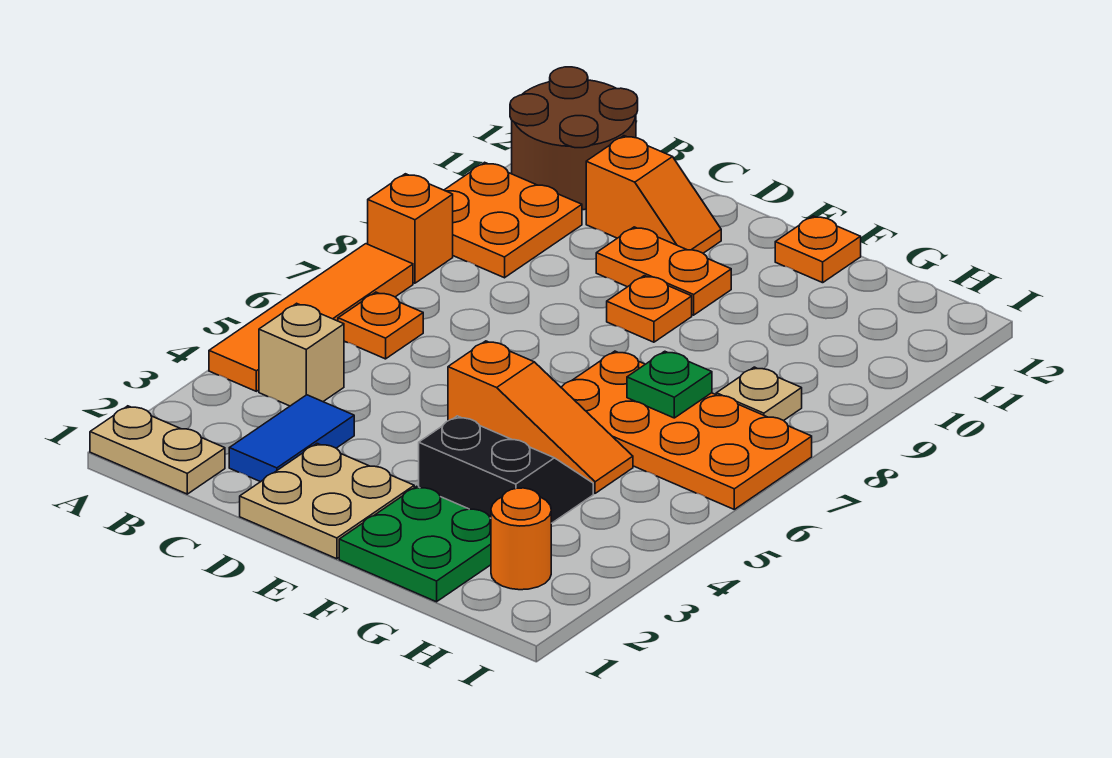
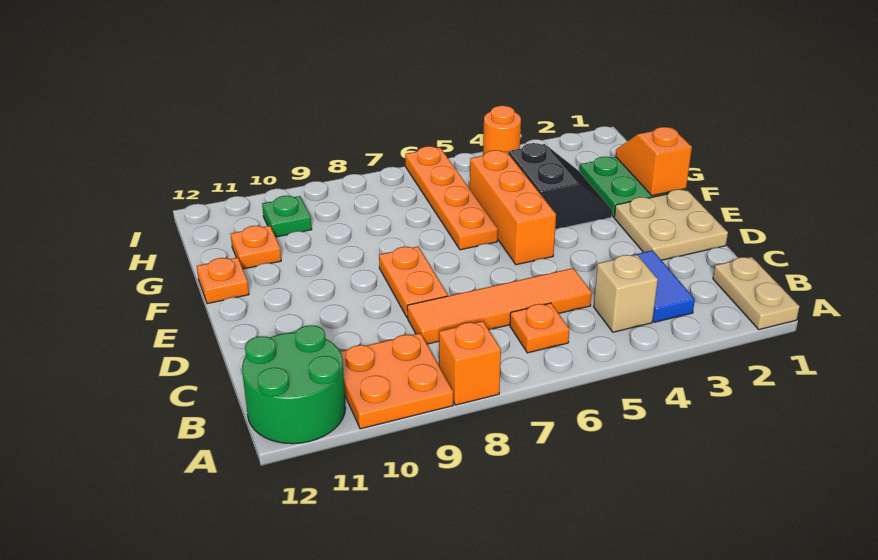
orange tile A4:A7 level 1 -> orange tile C5:C8 level 1
brown round brick A11:B12 level 1 -> green round brick A11:B12 level 1
blue tile C2:C3 level 1 -> blue tile B3:C3 level 1
orange slope C11:D11 level 1 top C -> orange slope F1:G1 level 2 top F
orange plate D10:E10 level 1 -> orange plate D8:E8 level 1
orange slope E5:G5 level 1 top E -> orange brick E5:G5 level 1
orange plate E9 level 1 -> orange plate G11 level 1
black slope F3:G4 level 1 top 3 -> black slope F3:G4 level 1 top 4
orange plate F6:I7 level 1 -> orange plate F6:I6 level 1
green plate G7 level 2 -> green plate H10 level 1
orange round brick H2 level 1 -> orange round brick I4 level 1
tan plate H8 level 1 -> none

